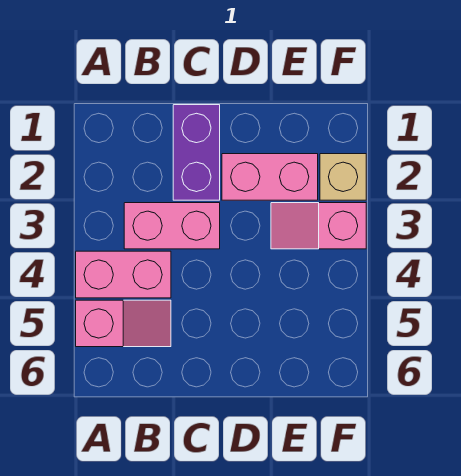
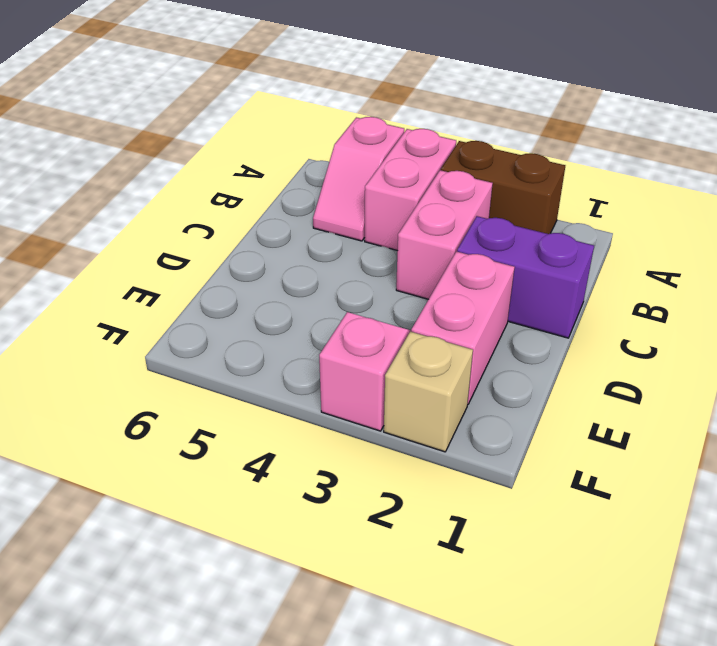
none -> brown brick A2:A3 level 1

